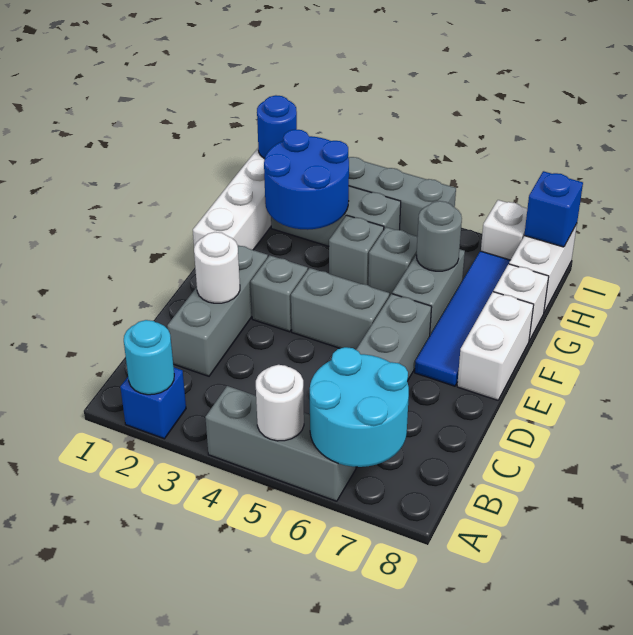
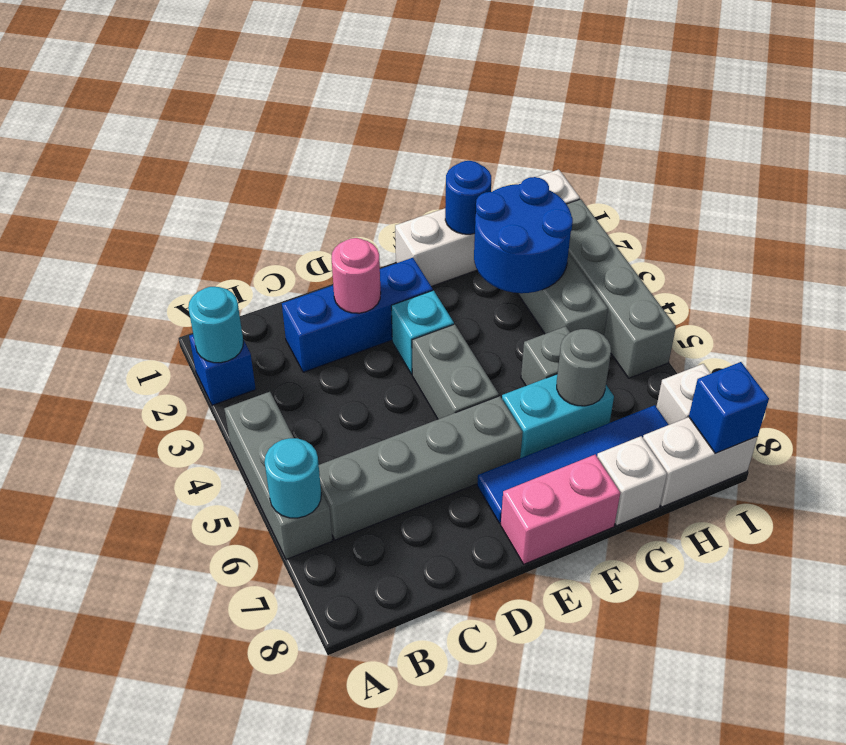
white round brick A5 level 2 -> none
cyan round brick A6:B7 level 2 -> cyan round brick A6 level 2
grey brick C2:E2 level 1 -> blue brick C2:E2 level 1
white round brick D2 level 2 -> pink round brick D2 level 2
grey brick E3 level 1 -> cyan brick E3 level 1
white brick E8:F8 level 1 -> pink brick E8:F8 level 1
grey brick F6:G6 level 1 -> cyan brick F6:G6 level 1
grey brick G4 level 1 -> none
blue round brick I1 level 2 -> blue round brick G1 level 2

